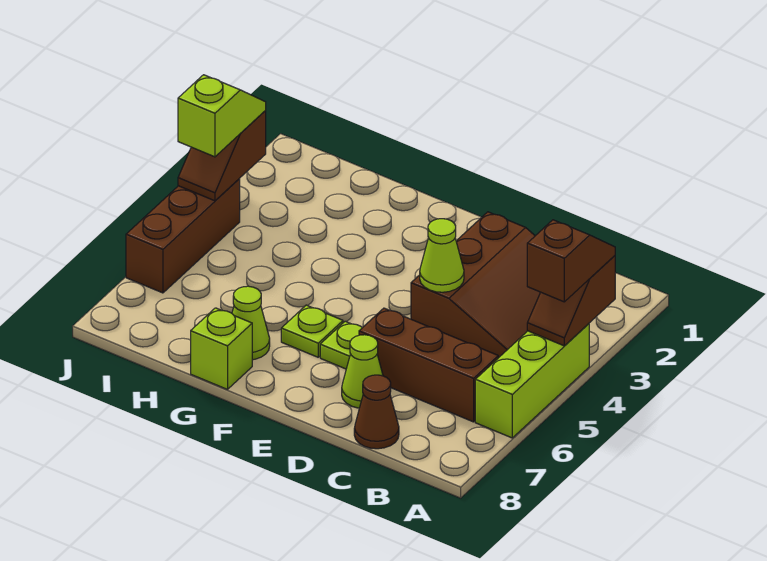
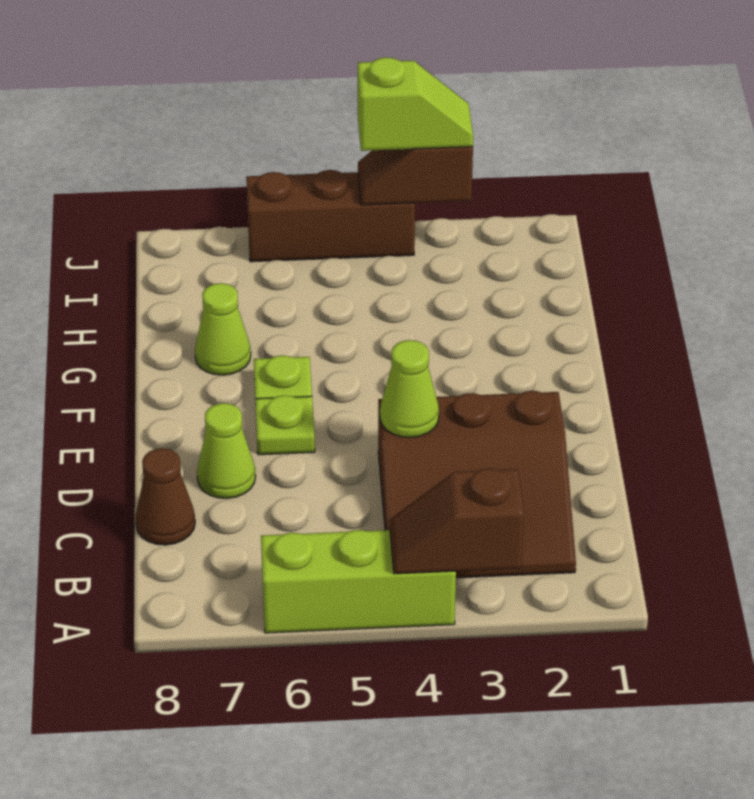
brown slope A3:A4 level 3 top 4 -> none
brown brick B6:D6 level 1 -> none
lime brick G8 level 1 -> none

